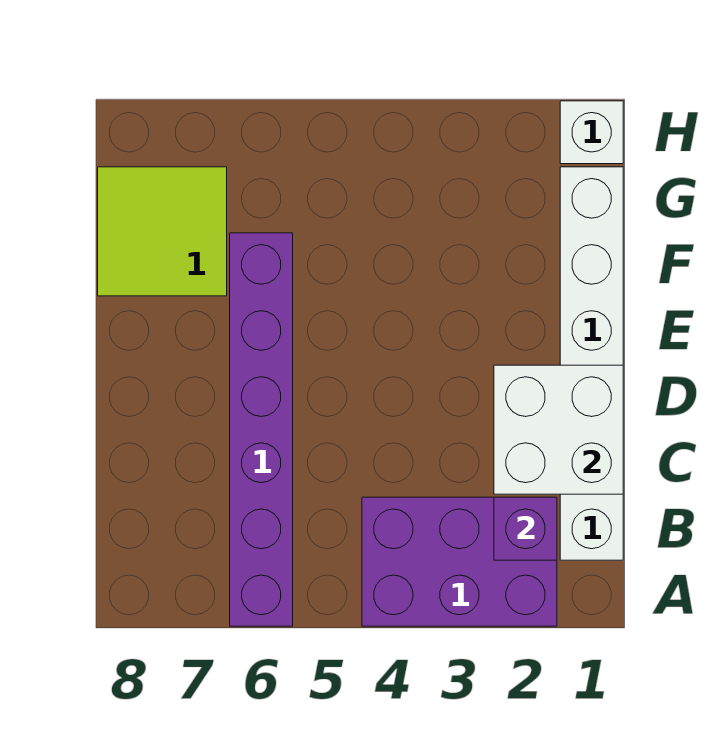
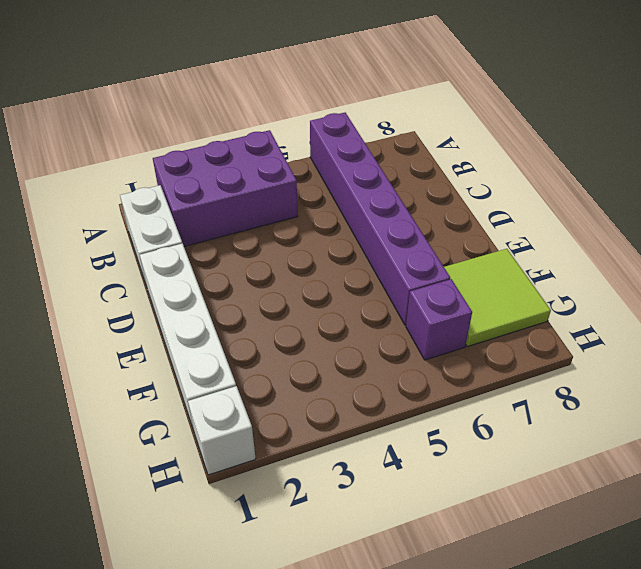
purple brick B2 level 2 -> purple brick G6 level 1
white brick C1:D2 level 2 -> none

